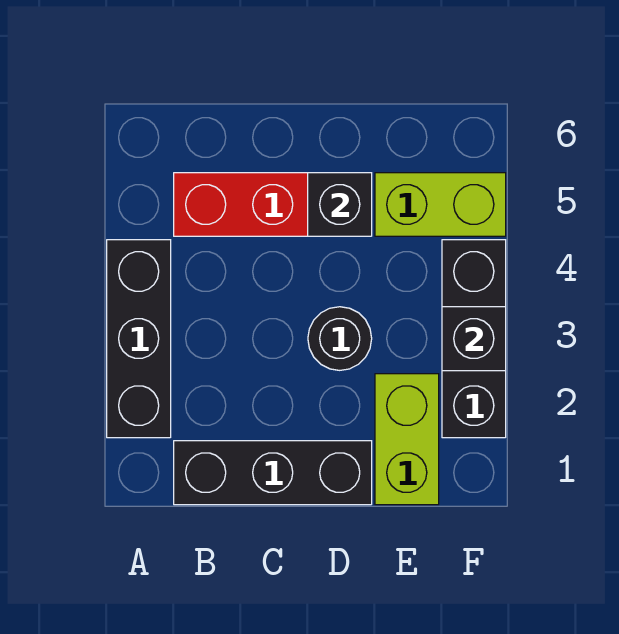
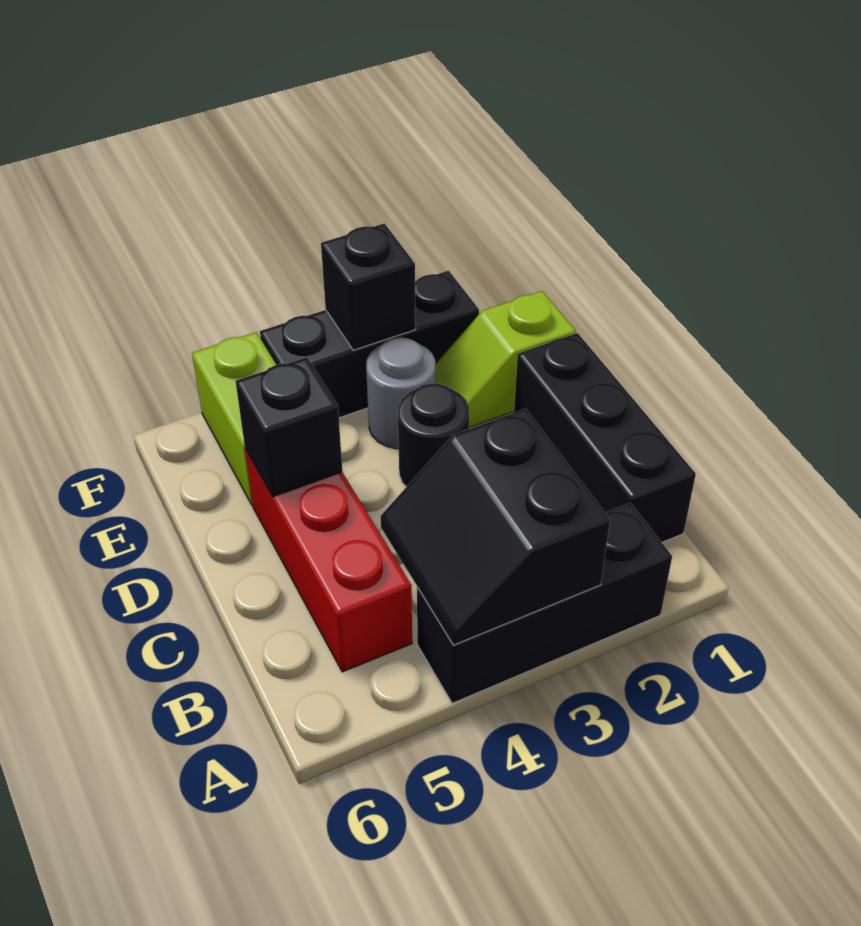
none -> black slope A3:B4 level 2 top 3
lime brick E1:E2 level 1 -> lime slope E1:E2 level 1 top 1
none -> grey round brick E3 level 1

